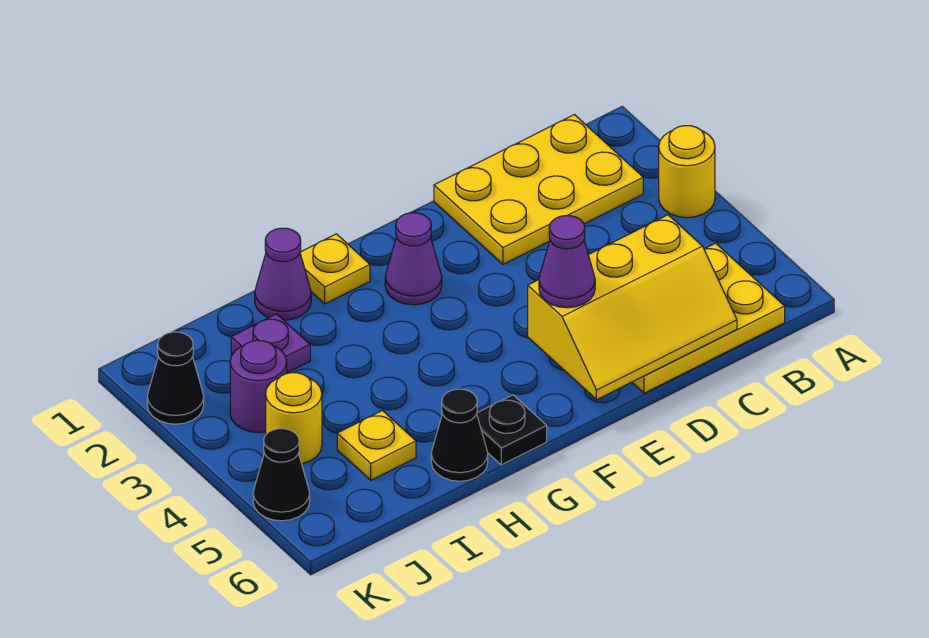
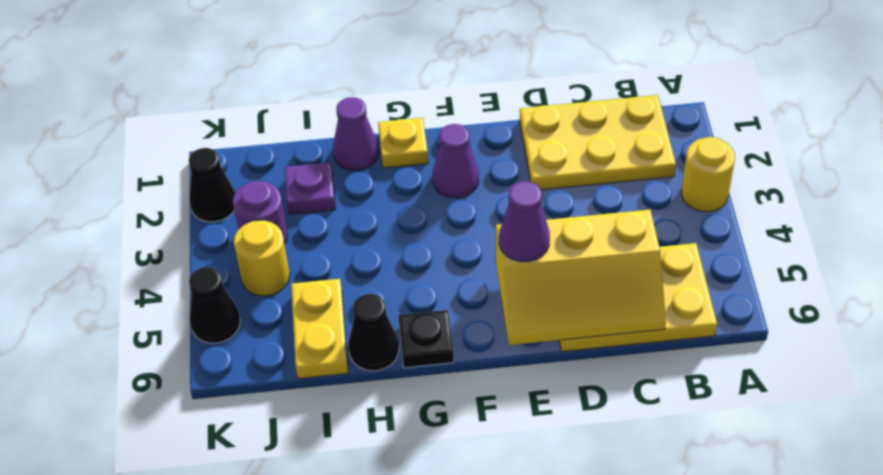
yellow plate I5 level 1 -> yellow plate I5:I6 level 1

